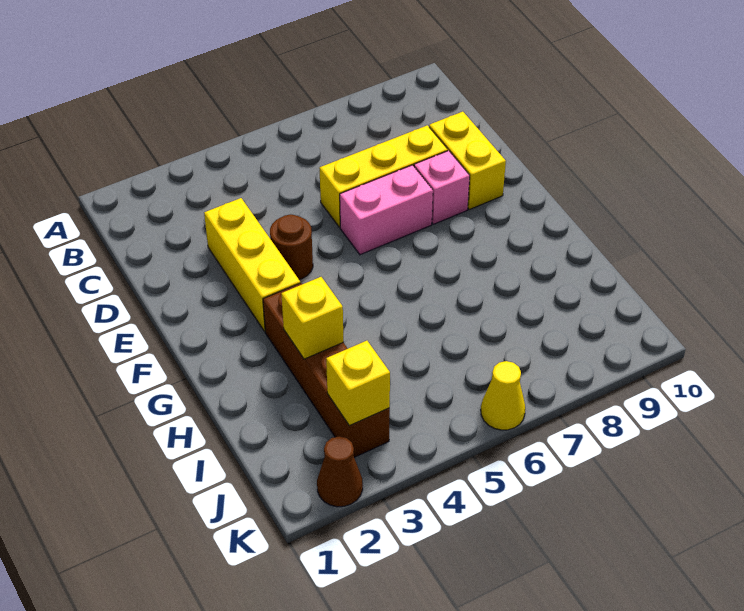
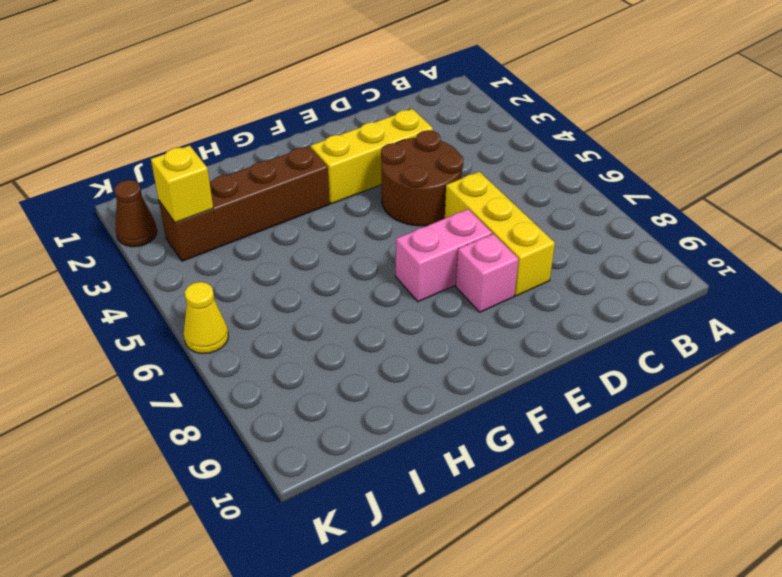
yellow brick D9:E9 level 1 -> none
brown round brick E4 level 1 -> brown round brick D4:E5 level 1
pink brick E6:E7 level 1 -> pink brick E7:F7 level 1
yellow brick H3 level 2 -> none

